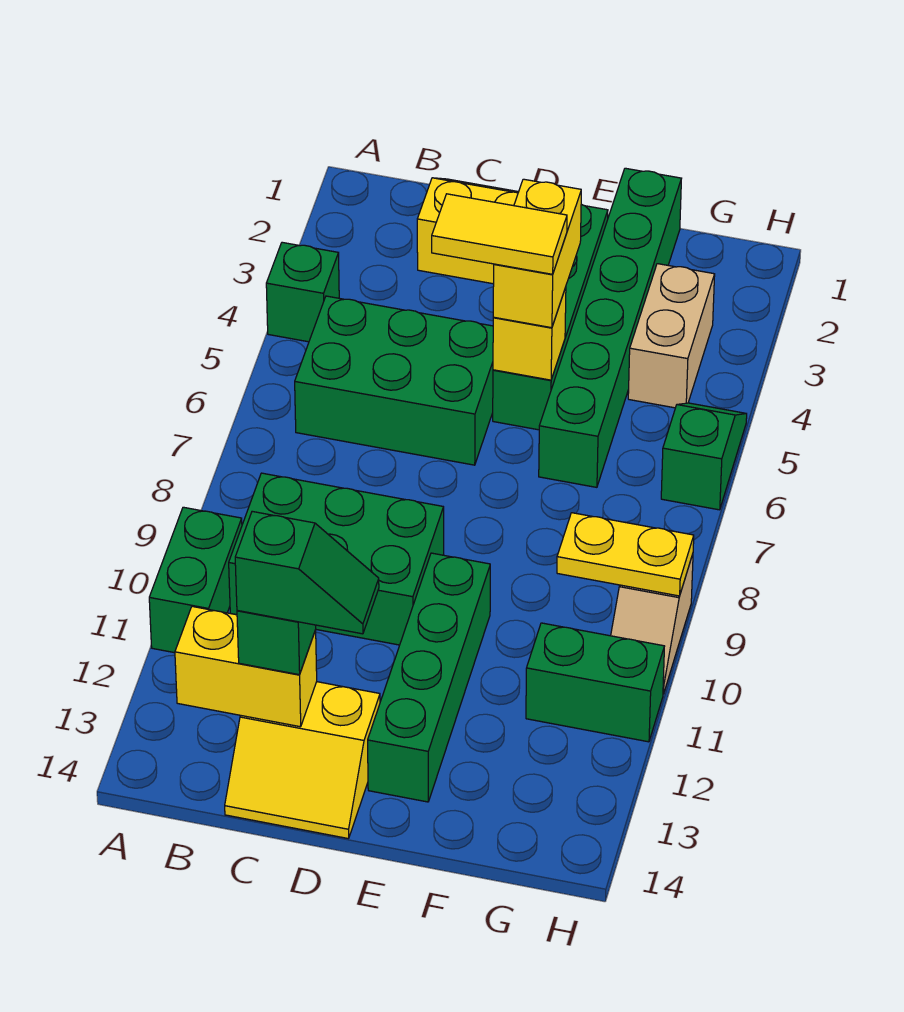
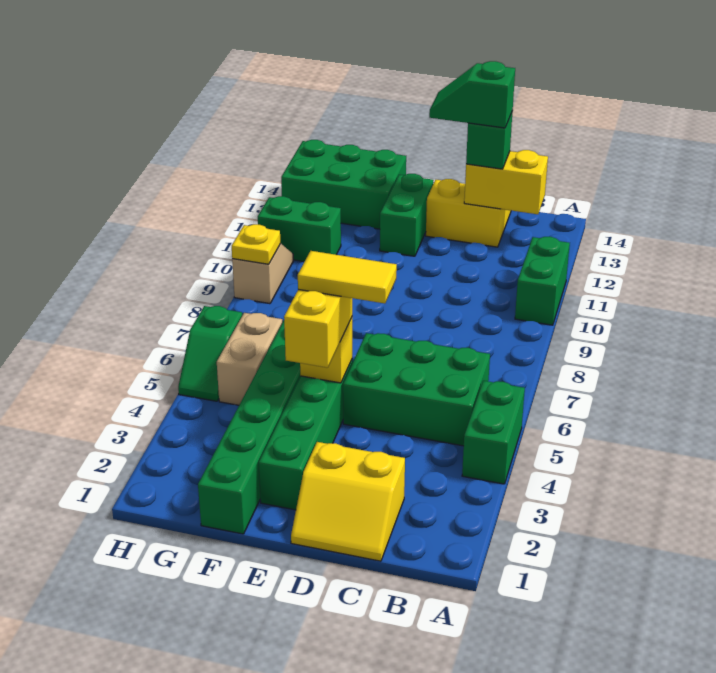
green brick A4 level 1 -> green brick A4:A5 level 1
green brick B9:D10 level 1 -> green brick F13:H14 level 1
green brick E10:E13 level 1 -> green brick E12:E13 level 1
tan brick G3:G4 level 1 -> tan brick G5:G6 level 1
yellow plate G9:H9 level 2 -> yellow plate H9 level 2

